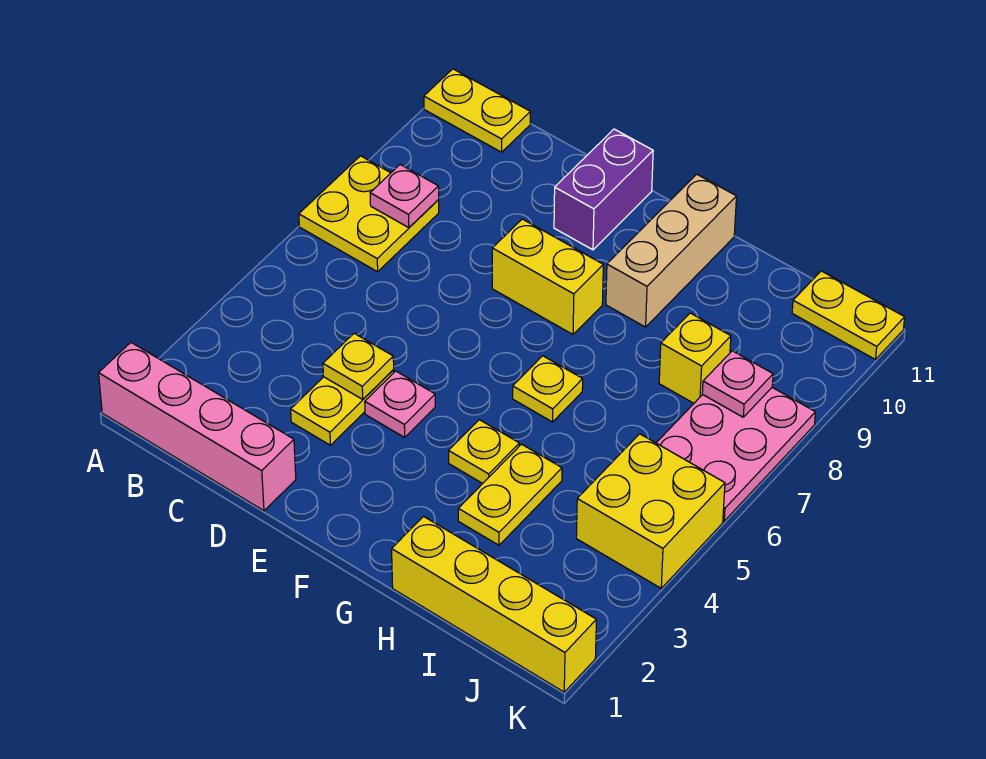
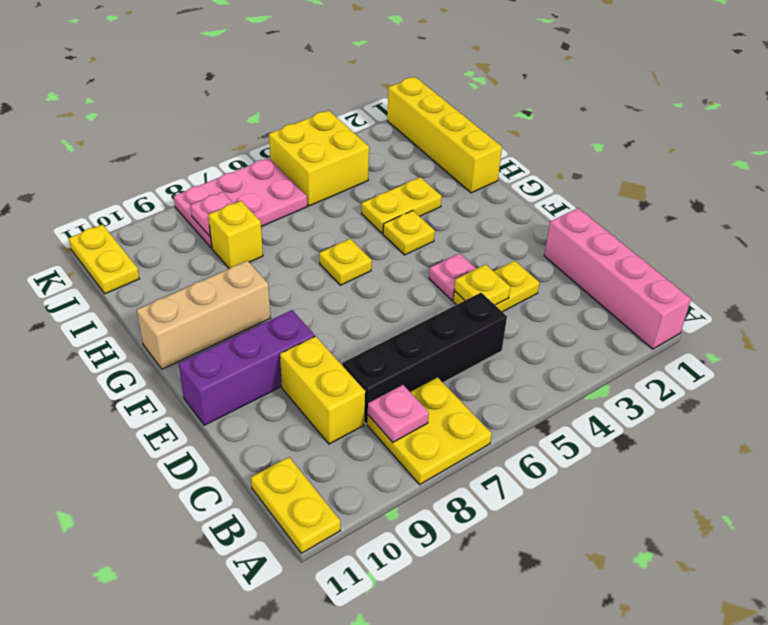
none -> black brick C5:C8 level 1
yellow brick E8:F8 level 1 -> yellow brick C9:D9 level 1
purple brick E10:E11 level 1 -> purple brick E9:E11 level 1

